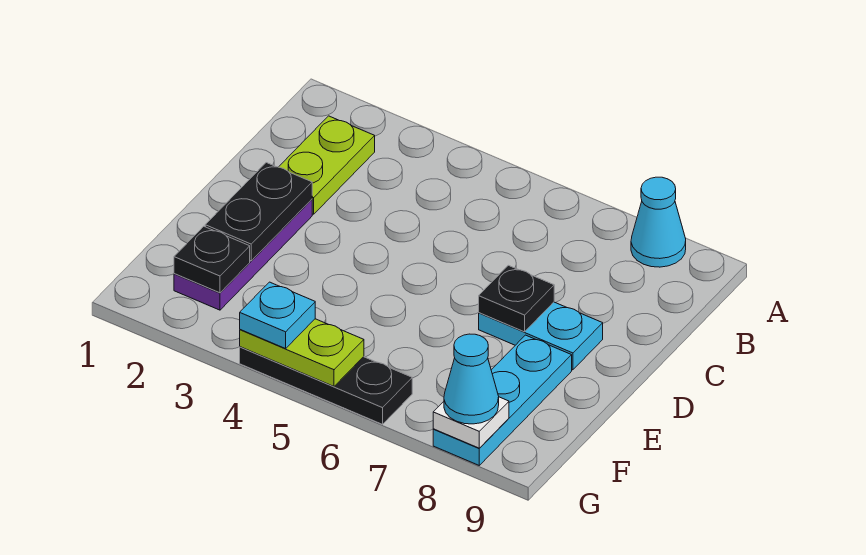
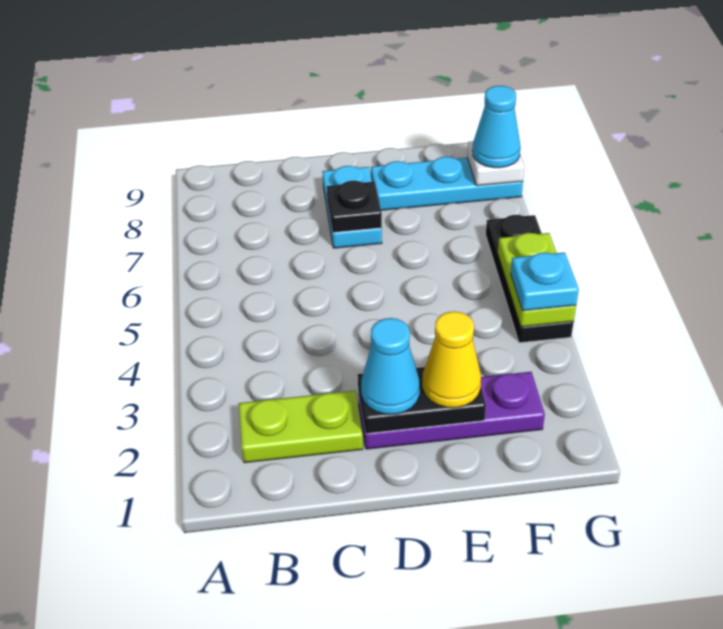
cyan cone A8 level 1 -> cyan cone D2 level 3
none -> yellow cone E2 level 3
black plate F2 level 2 -> none

